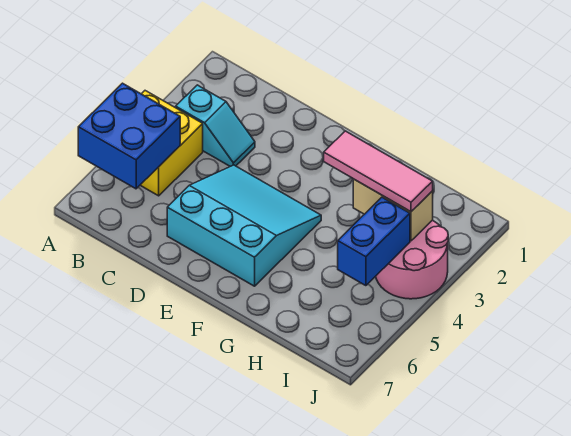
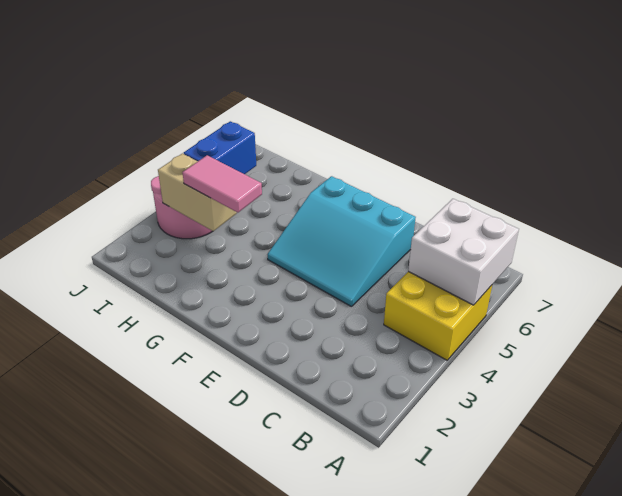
blue brick A5:B6 level 2 -> white brick A5:B6 level 2
cyan slope B3:C3 level 1 top B -> none
pink tile G3:I3 level 3 -> pink tile G3:H3 level 3

